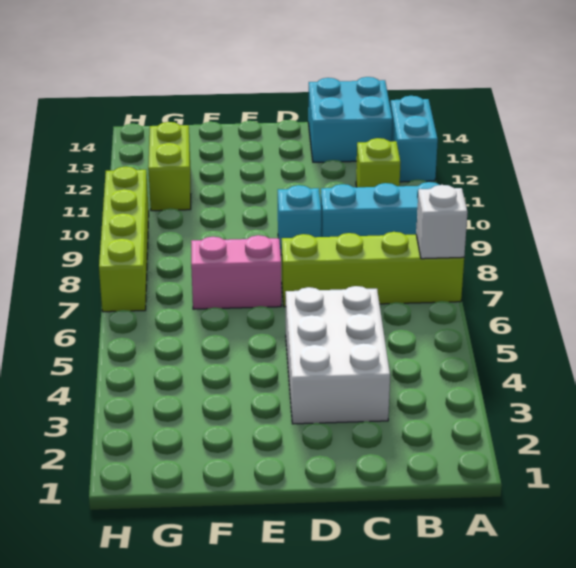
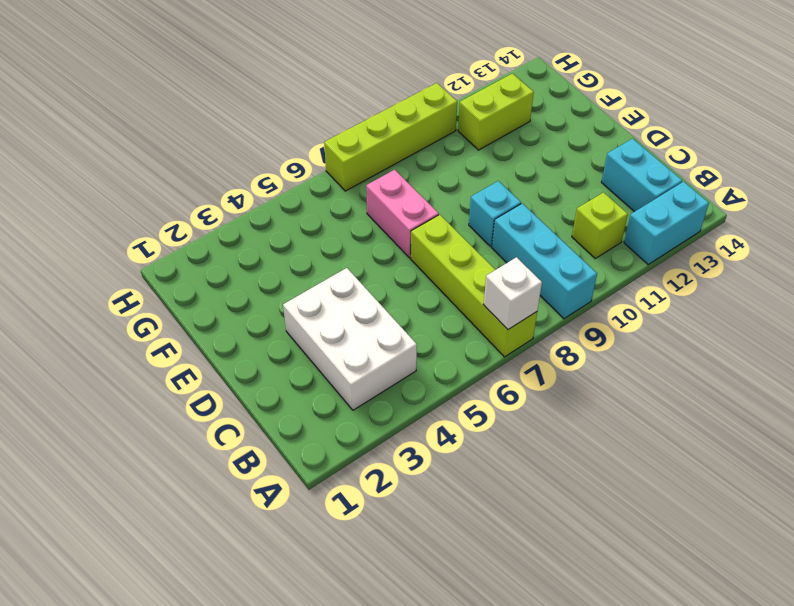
cyan brick B13:C14 level 1 -> cyan brick B13:C13 level 1
white brick C3:D5 level 1 -> white brick B3:D4 level 1

